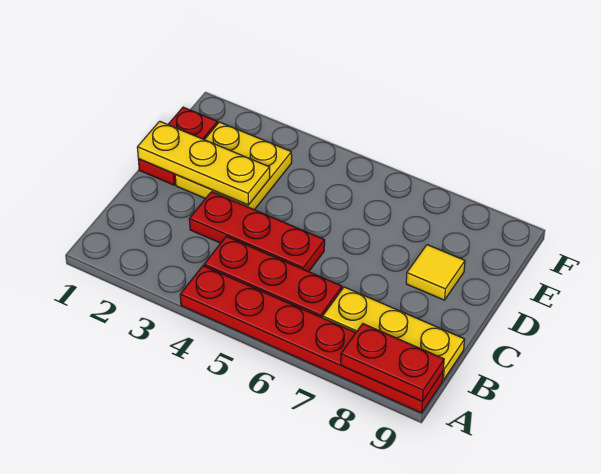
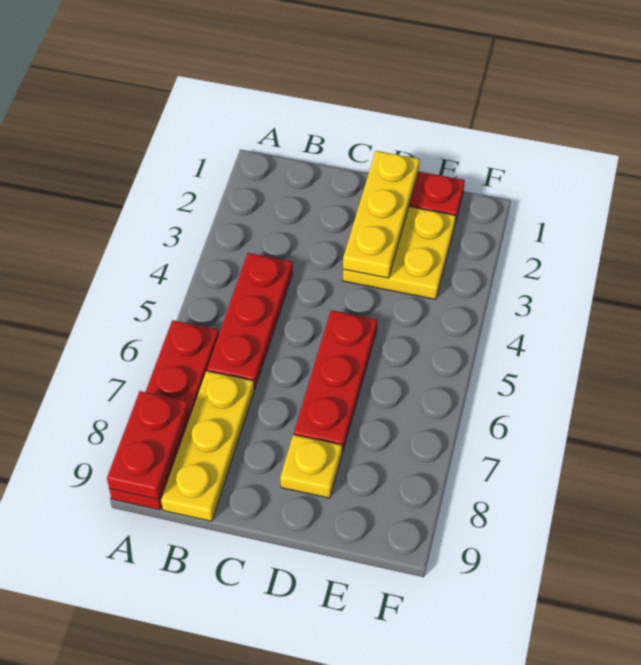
red plate A4:A9 level 1 -> red plate A6:A9 level 1
red plate C3:C5 level 1 -> red plate D5:D7 level 1
yellow tile D8 level 1 -> yellow plate D8 level 1

